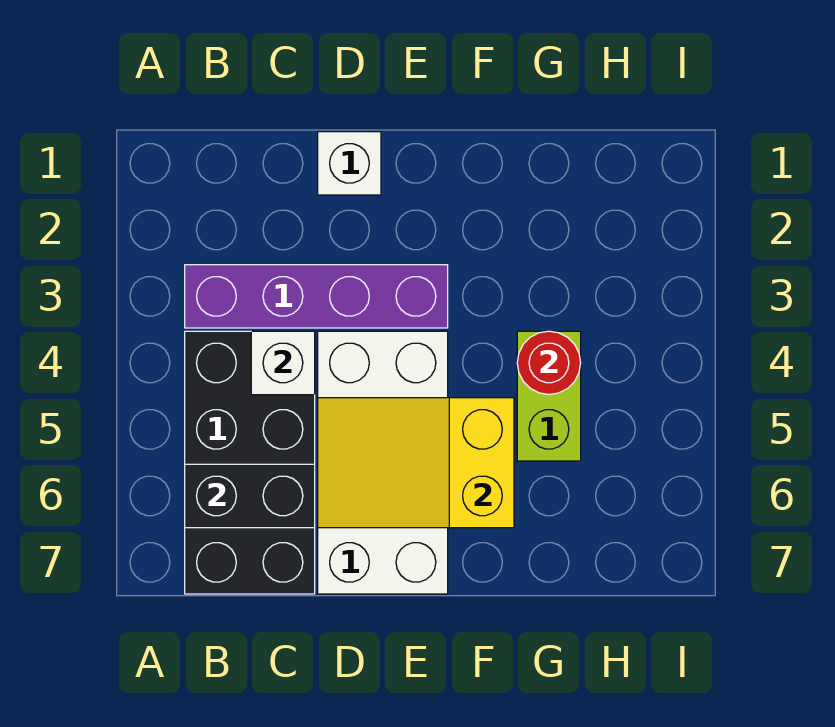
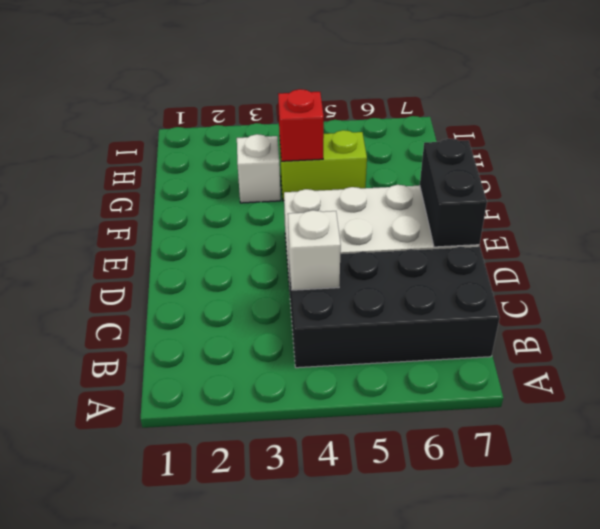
purple brick B3:E3 level 1 -> none
black brick B6:C6 level 2 -> black brick D7:E7 level 2
white brick D1 level 1 -> white brick G3 level 1
yellow slope D5:F6 level 2 top F -> none
red round brick G4 level 2 -> red brick G4 level 2

